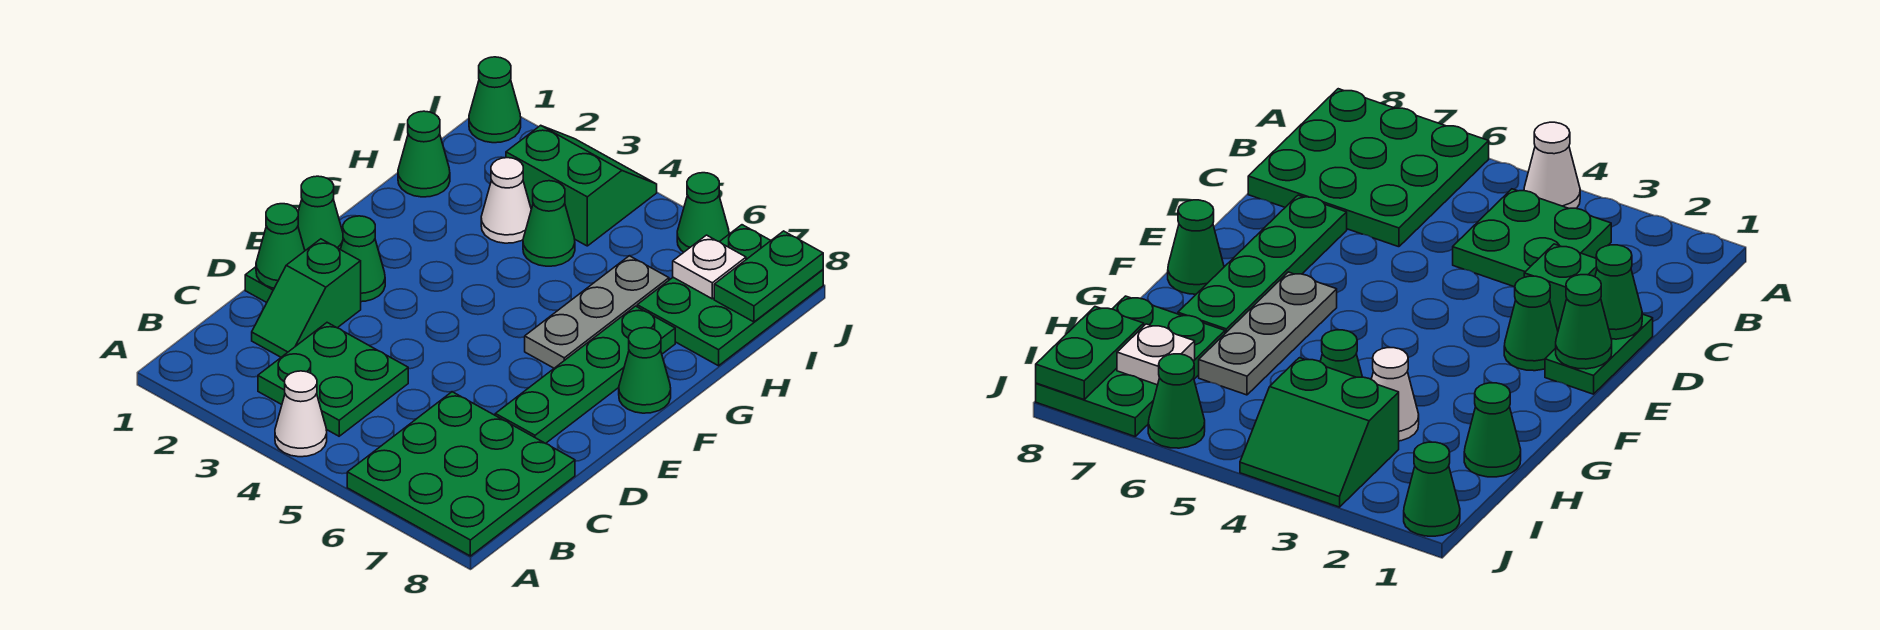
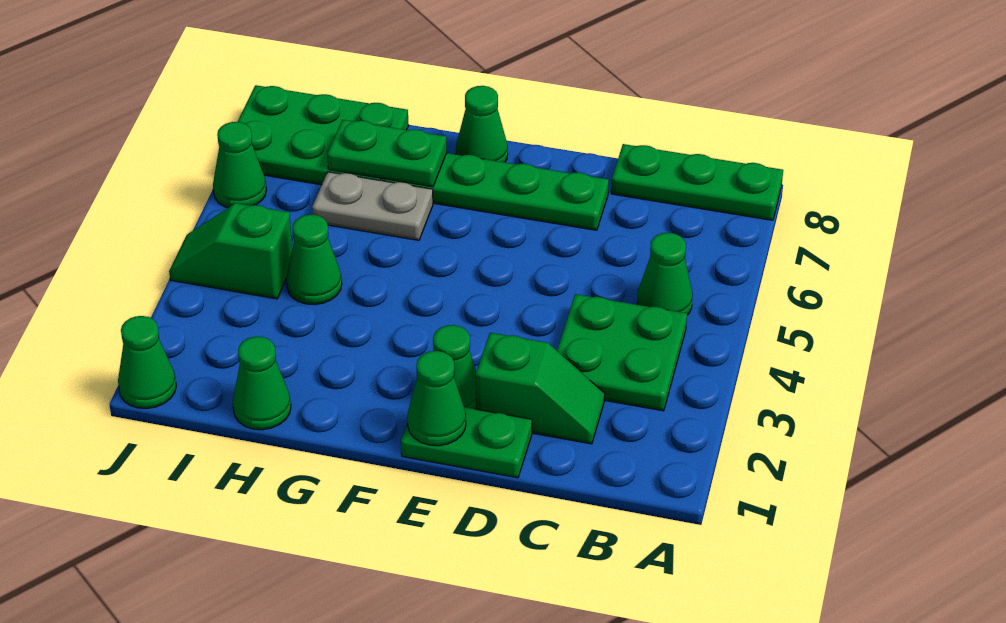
white cone A4 level 1 -> none
green plate A6:C8 level 1 -> green plate A8:C8 level 1
green cone D1 level 2 -> green cone B5 level 1
grey plate F6:H6 level 1 -> grey plate G6:H6 level 1
white cone H3 level 1 -> none
green slope I3:J4 level 1 top I -> green slope I4:J4 level 1 top I
white plate I7 level 2 -> none
green plate I8:J8 level 2 -> green plate G7:H7 level 2

